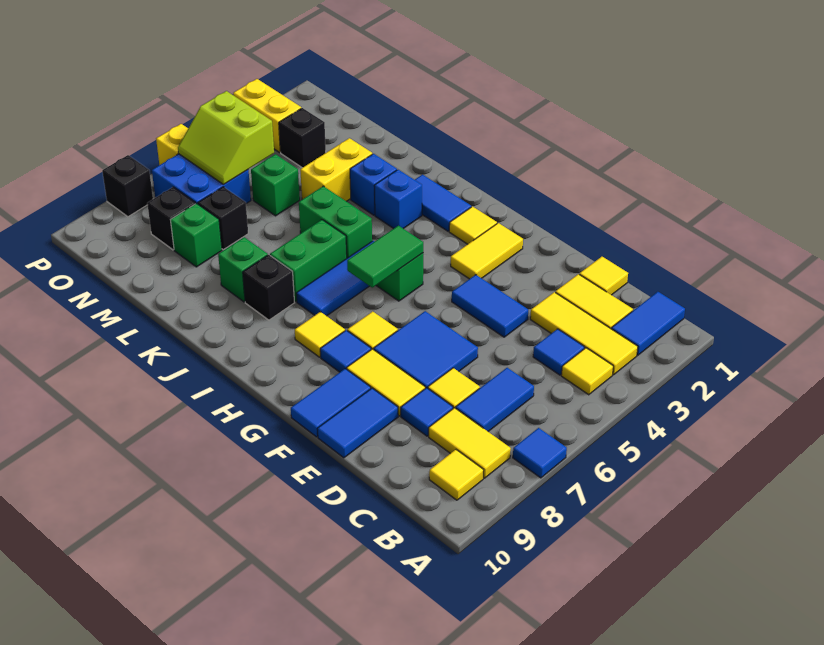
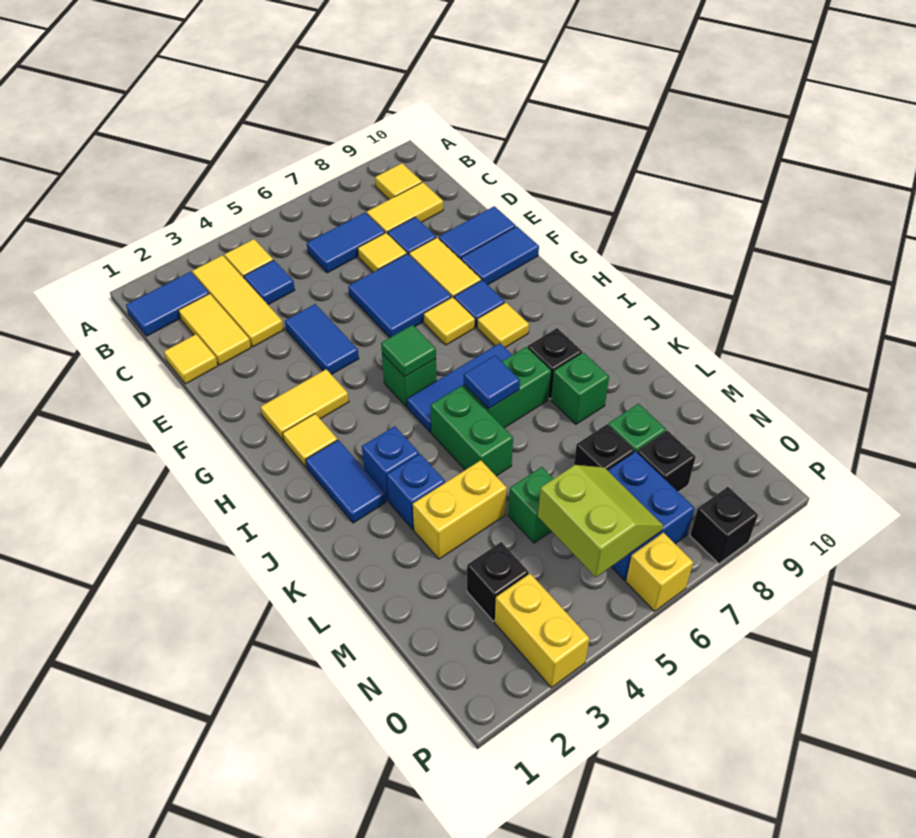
blue tile A7 level 1 -> blue tile J6 level 2
yellow tile B8:C8 level 1 -> yellow tile C8:C9 level 1
green tile H5:H6 level 2 -> green tile H5 level 2

